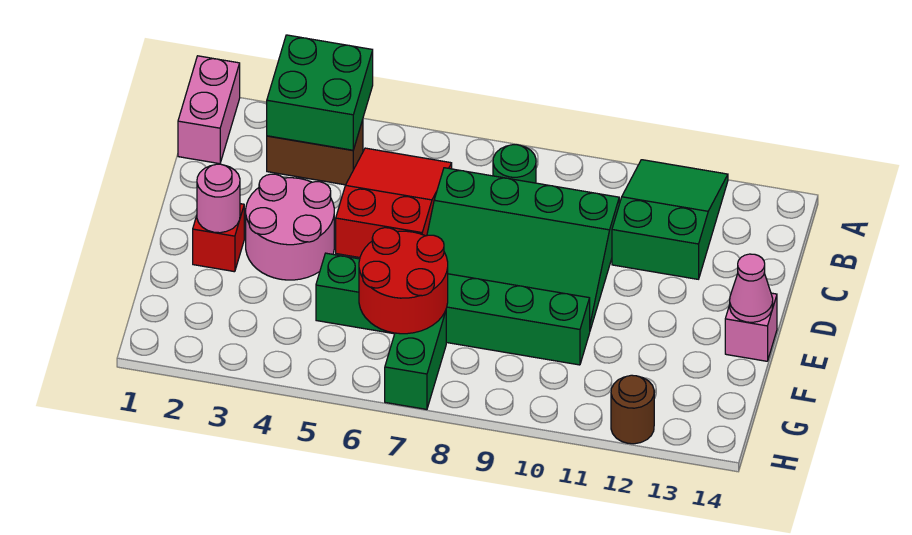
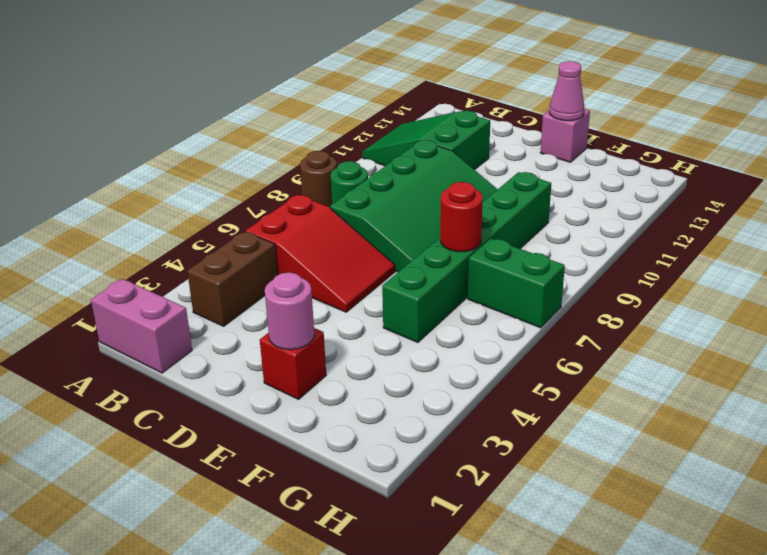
green brick A3:B4 level 2 -> none
red slope B5:D6 level 1 top D -> red slope B5:D6 level 1 top B
pink round brick D3:E4 level 1 -> none
red round brick F6:G7 level 2 -> red round brick F7 level 2
brown round brick H12 level 1 -> brown round brick A8 level 1

